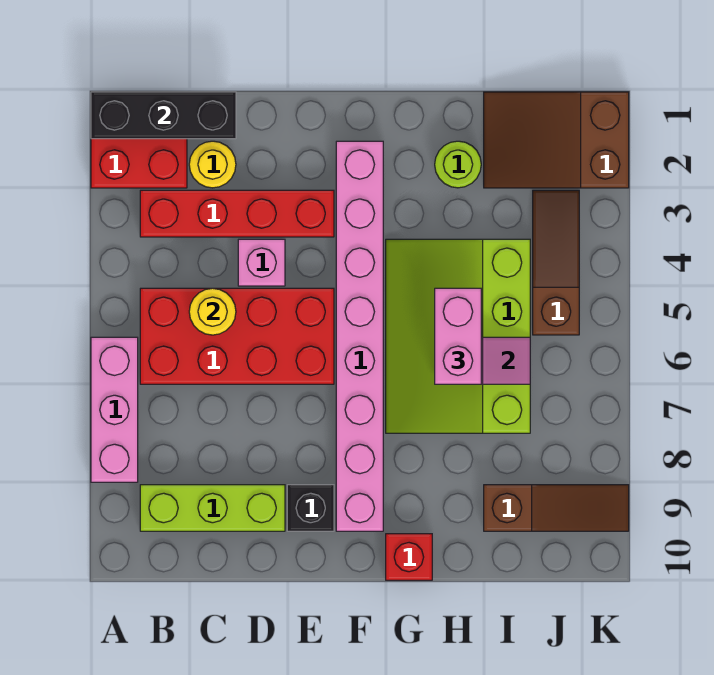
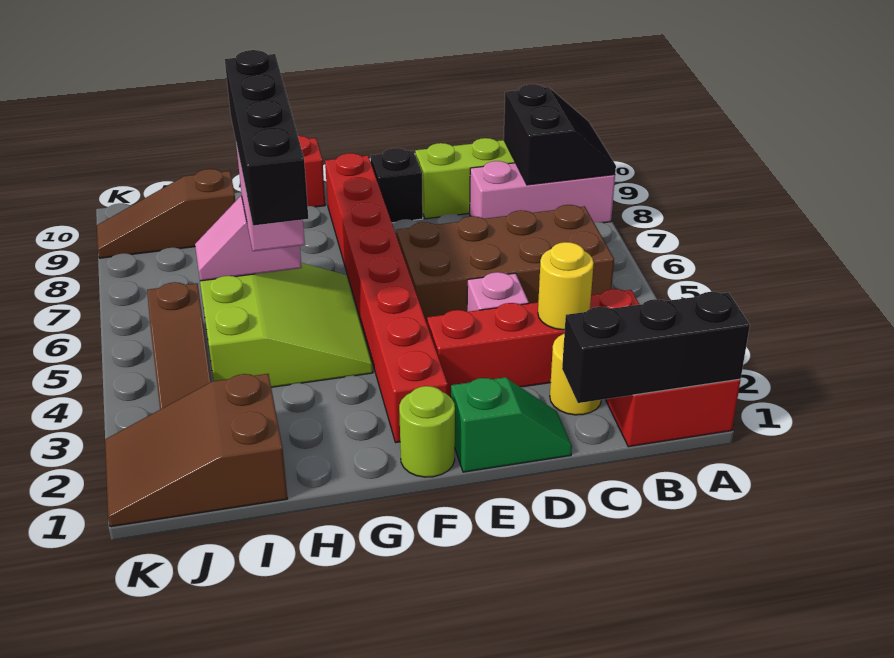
pink brick A6:A8 level 1 -> pink brick A8:C8 level 1
none -> black slope A8:B9 level 2 top B
red brick B5:E6 level 1 -> brown brick B5:E6 level 1
yellow round brick C5 level 2 -> yellow round brick C3 level 2
none -> green slope D1:E1 level 1 top E
pink brick F2:F9 level 1 -> red brick F2:F9 level 1
lime slope G4:I7 level 1 top I -> lime slope G4:I6 level 1 top I
lime round brick H2 level 1 -> lime round brick F1 level 1
none -> black brick H4:H7 level 4
brown slope I1:K2 level 1 top K -> brown slope I1:K2 level 1 top I

